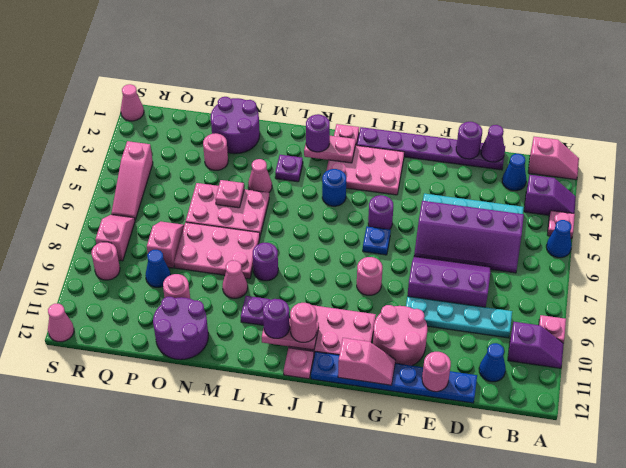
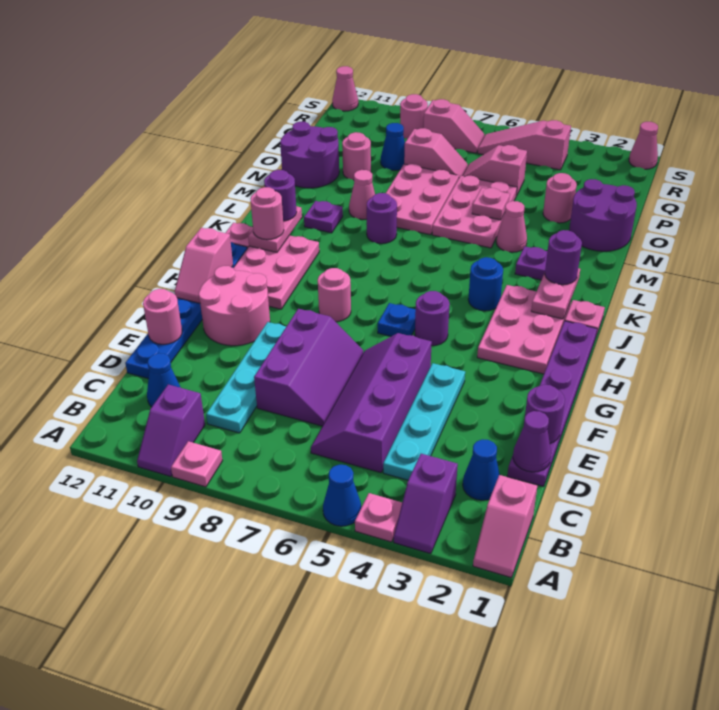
none -> pink slope P5:P6 level 1 top 5

